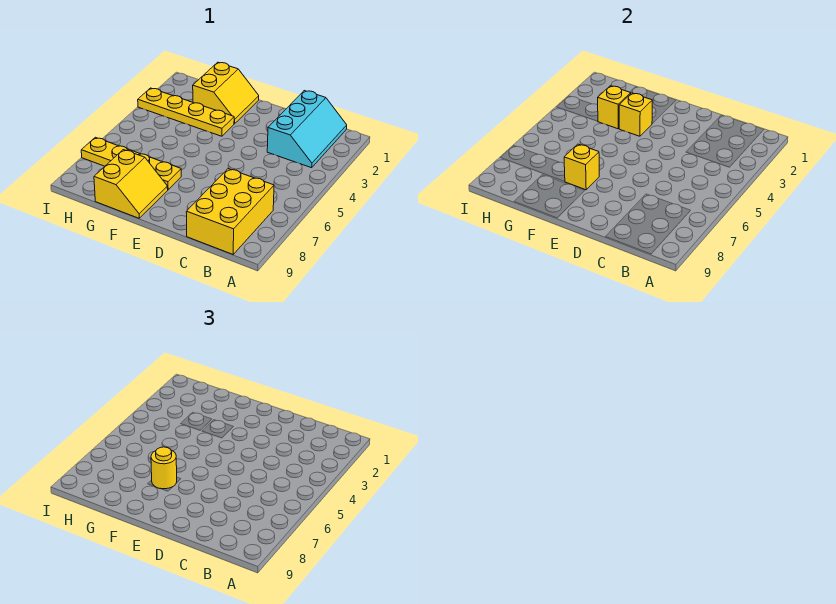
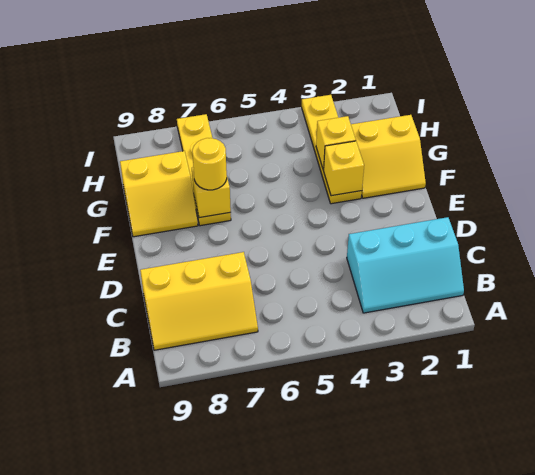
yellow brick B7:C9 level 1 -> yellow slope B7:C9 level 1 top C

